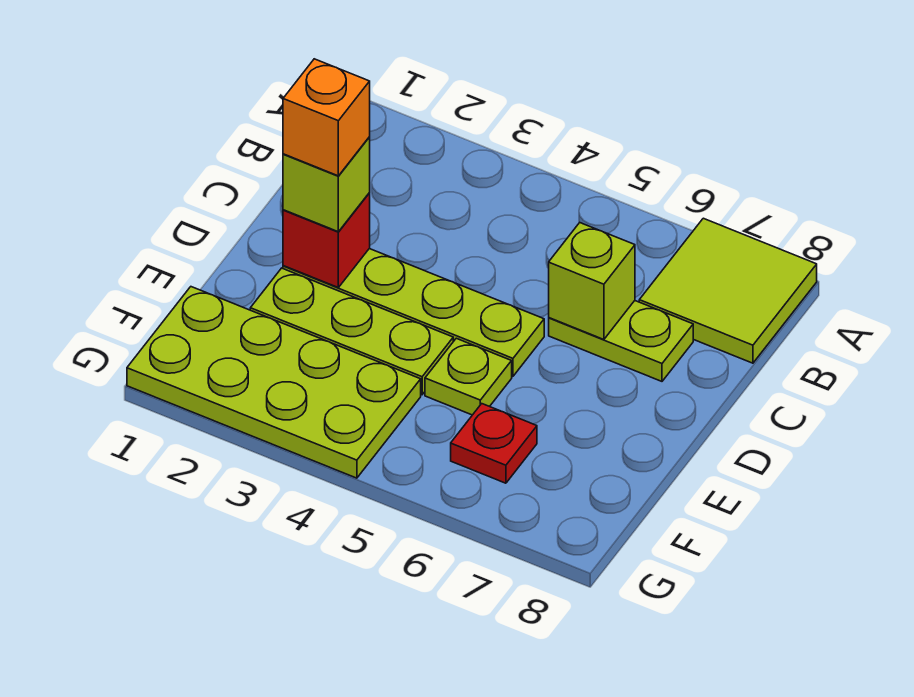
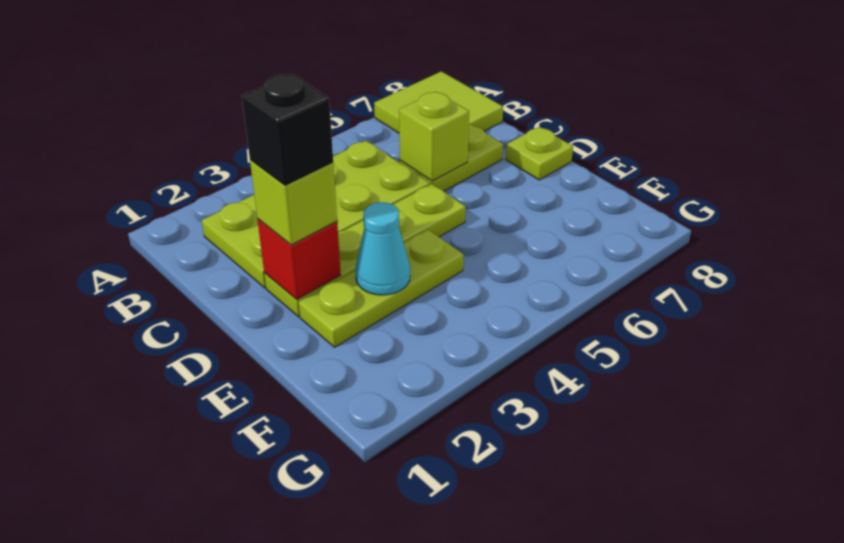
orange brick D2 level 4 -> black brick D2 level 4
none -> cyan cone E3 level 2
lime plate E5 level 1 -> lime plate D8 level 1
lime plate F1:G4 level 1 -> lime plate B2:C5 level 1
red plate F6 level 1 -> none

